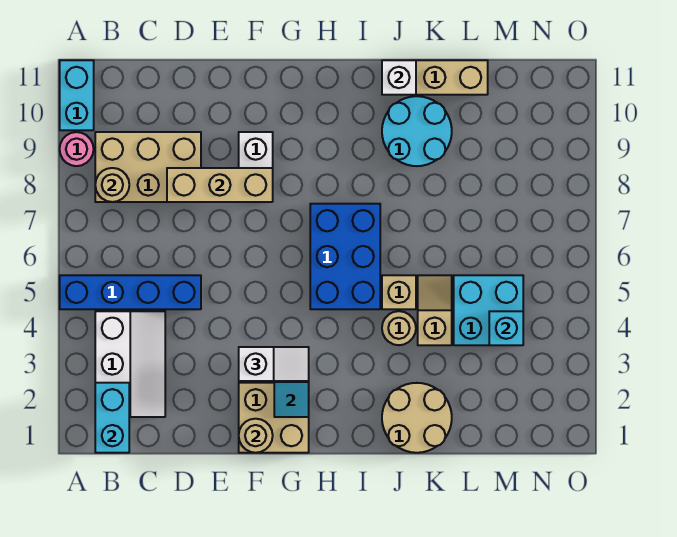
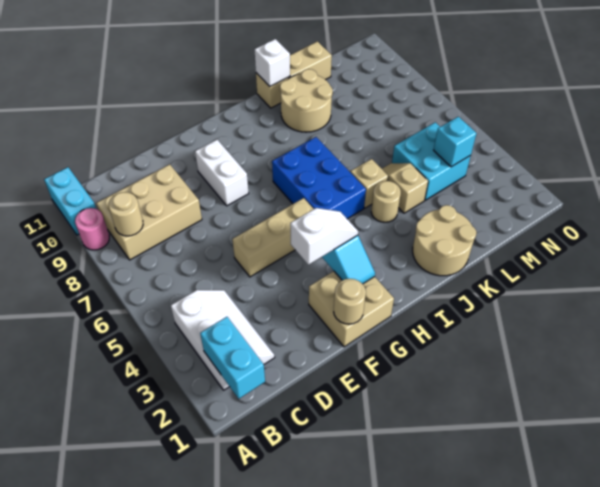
blue brick A5:D5 level 1 -> none
tan brick D8:F8 level 2 -> tan brick E5:G5 level 1
cyan round brick J9:K10 level 1 -> tan round brick J9:K10 level 1

